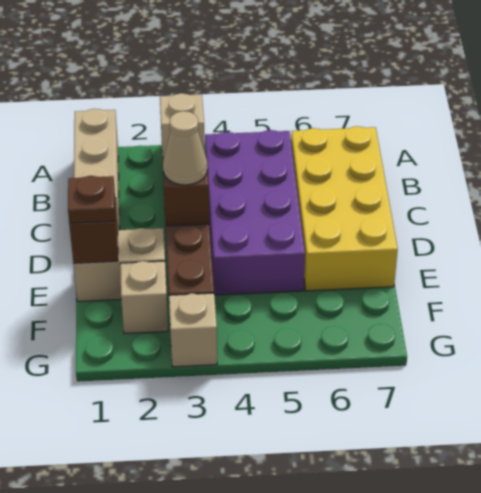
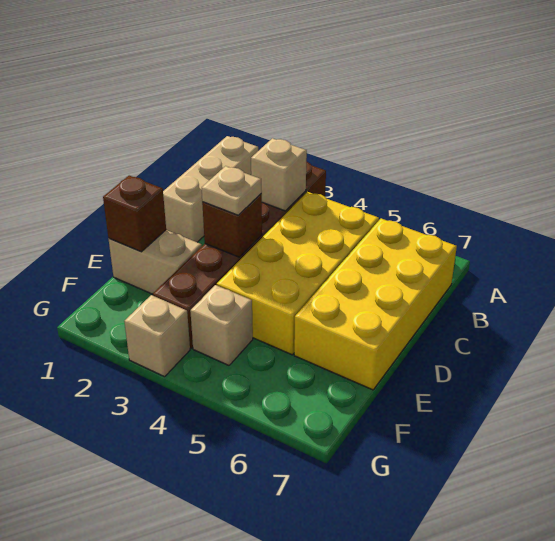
purple brick B4:E5 level 1 -> yellow brick B4:E5 level 1
tan cone D3 level 3 -> tan plate D3 level 3
brown plate E1 level 3 -> none
tan brick F2 level 1 -> tan brick F4 level 1

